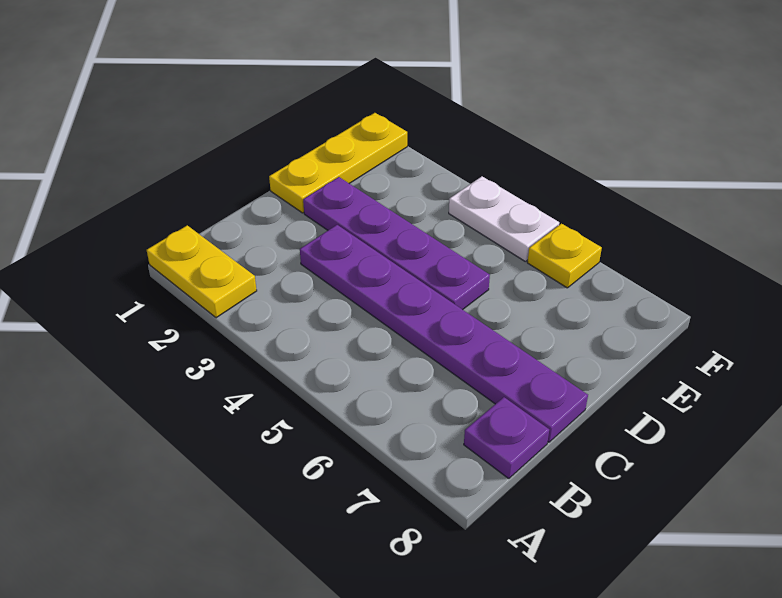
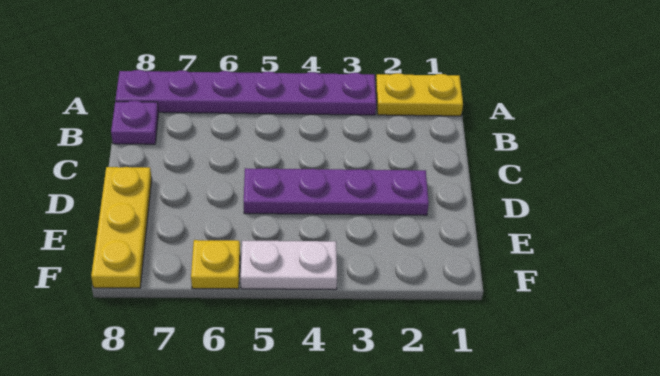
purple plate C3:C8 level 1 -> purple plate A3:A8 level 1
yellow plate D1:F1 level 1 -> yellow plate D8:F8 level 1

